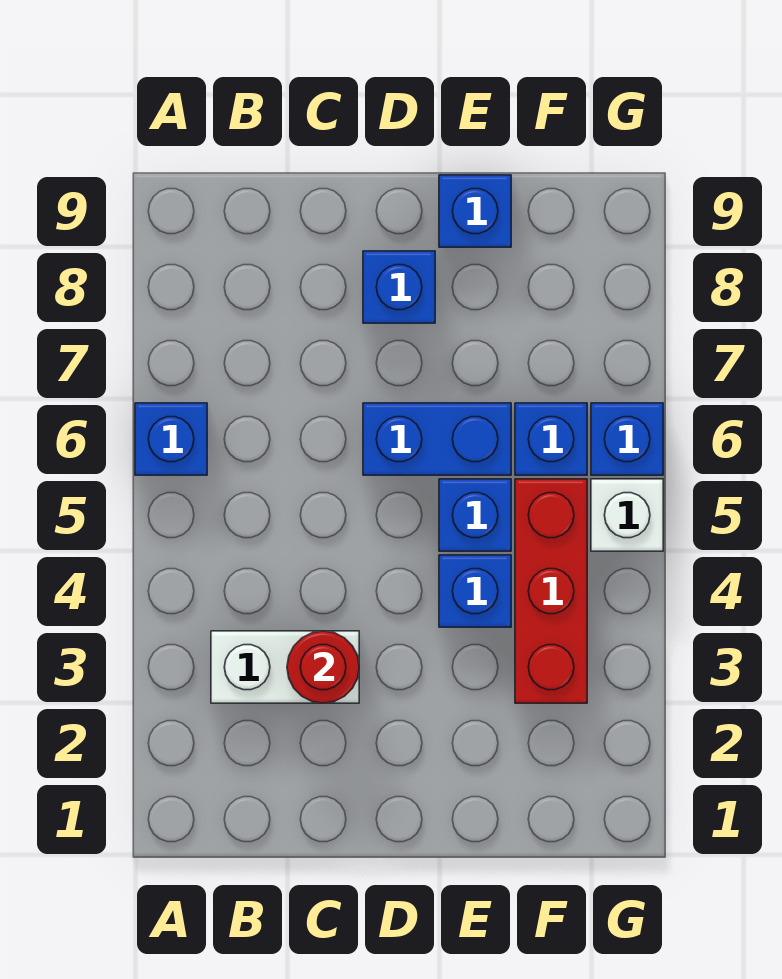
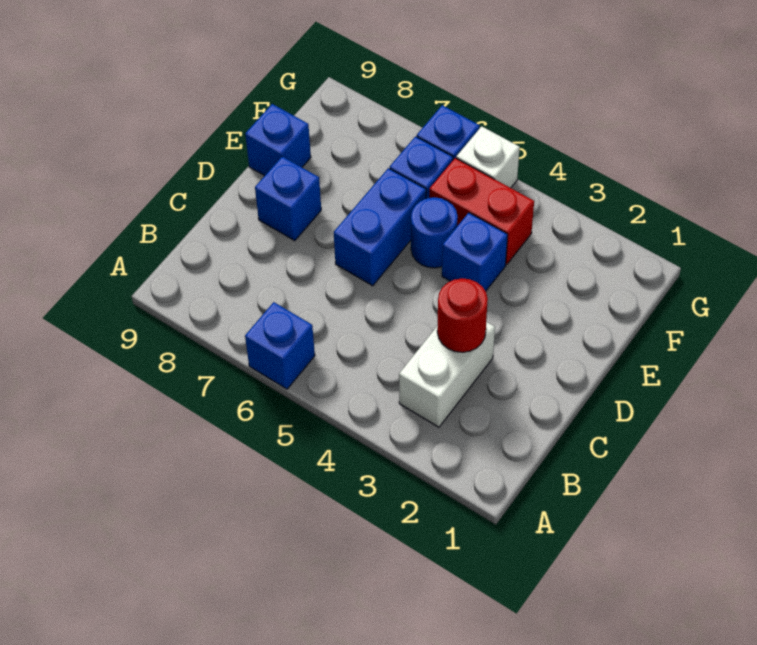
blue brick E5 level 1 -> blue round brick E5 level 1
red brick F3:F5 level 1 -> red brick F4:F5 level 1

